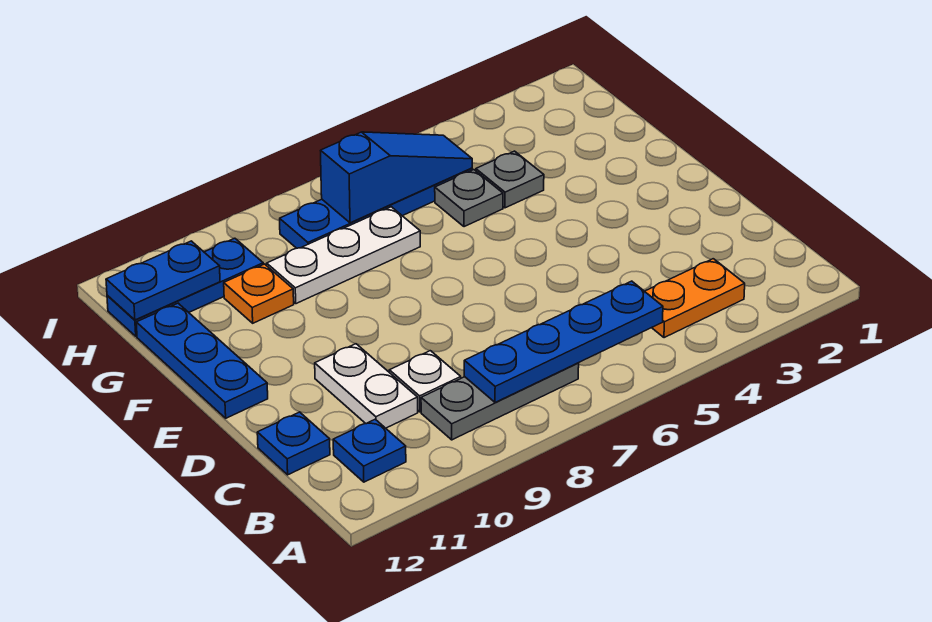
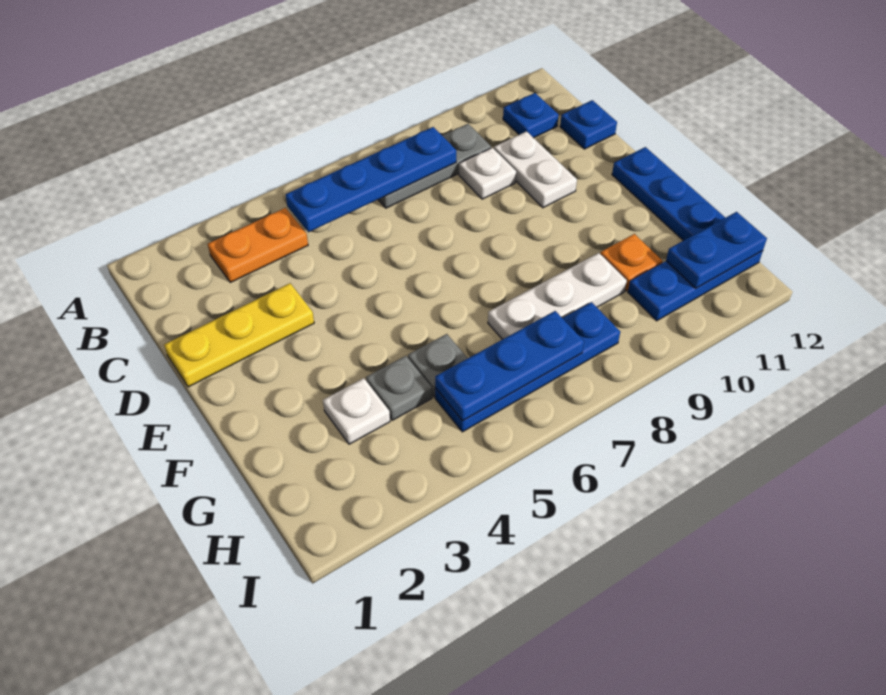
none -> yellow plate D1:D3 level 1
none -> white plate G3 level 1
blue slope H5:H7 level 2 top 7 -> blue plate H5:H7 level 2

